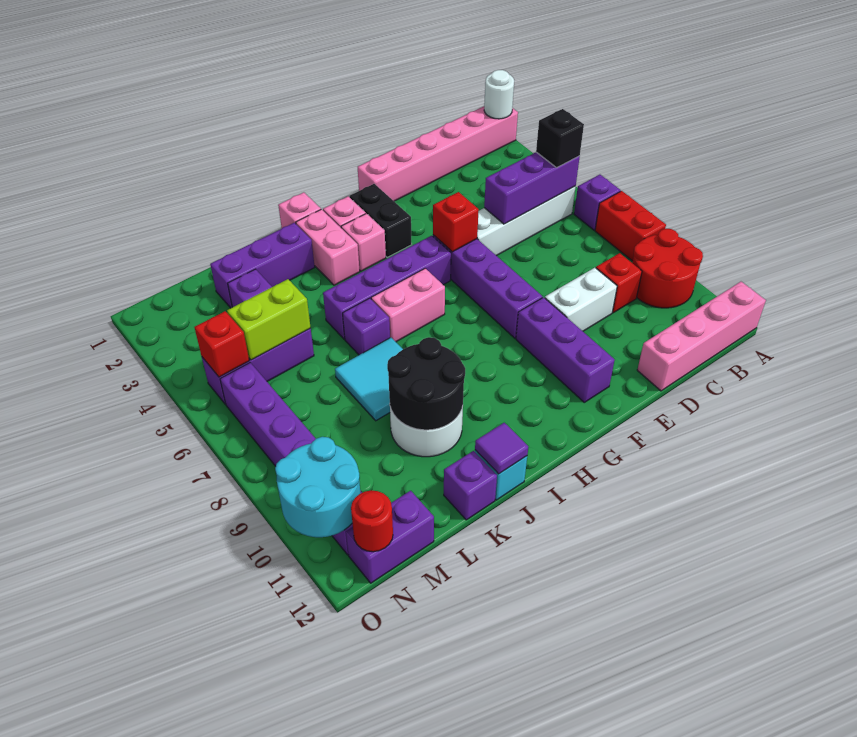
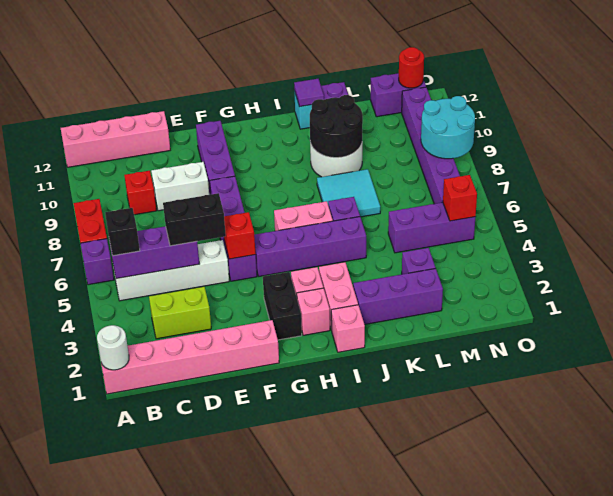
red round brick A9:B10 level 1 -> none
none -> black brick D5:E5 level 3
lime brick L5:M5 level 2 -> lime brick C3:D3 level 1
cyan round brick N10:O11 level 2 -> cyan round brick N8:O9 level 2

